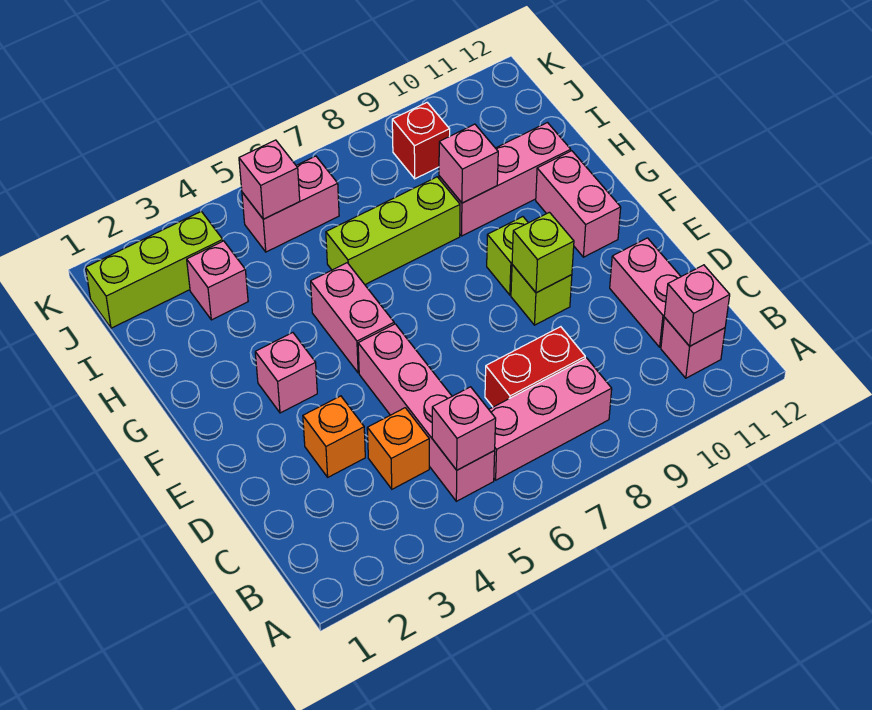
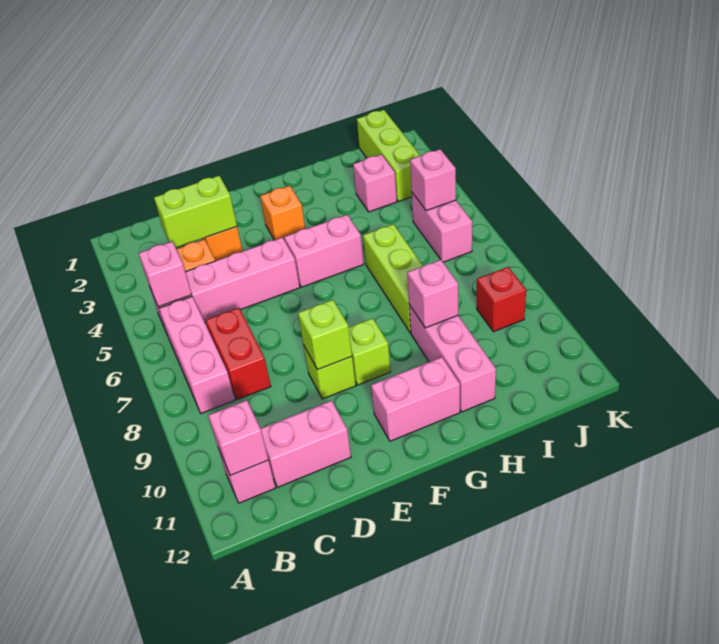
none -> lime brick C3:D3 level 2
pink brick F3 level 1 -> orange brick F3 level 1

